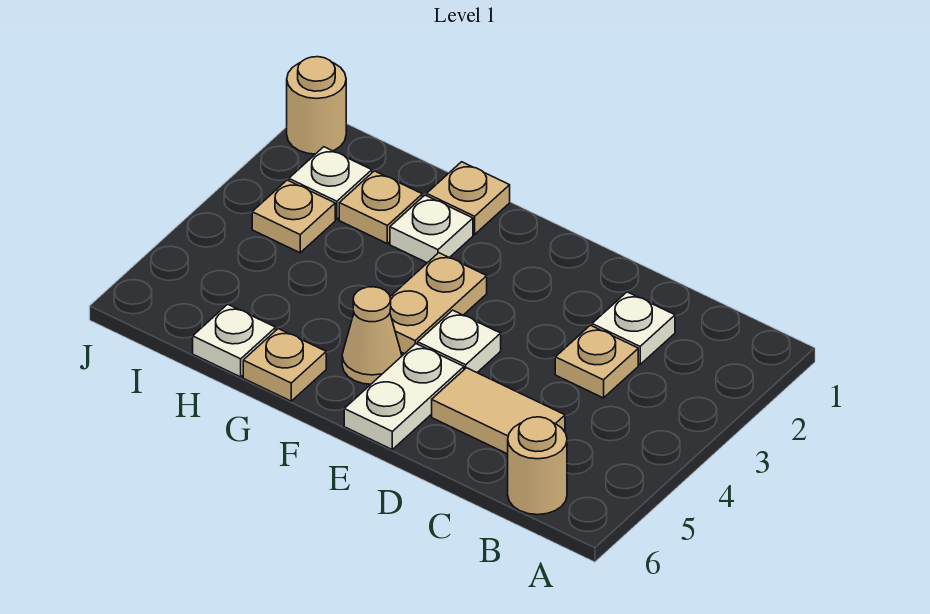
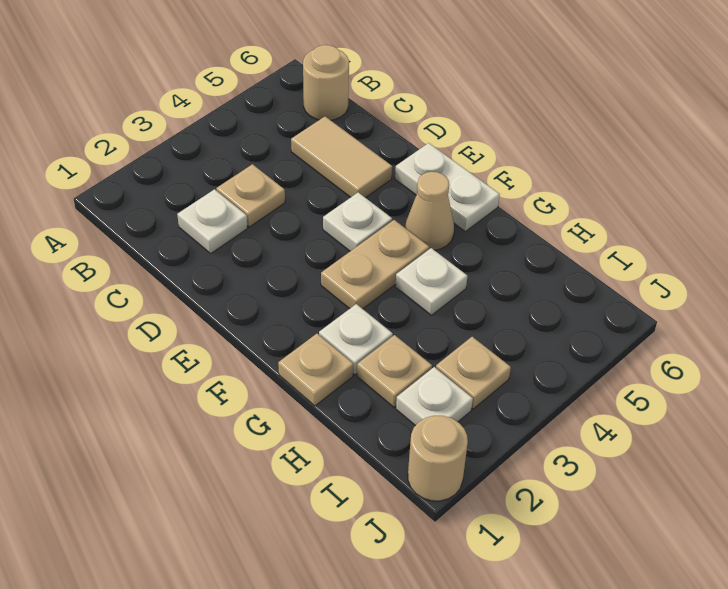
white plate E5:E6 level 1 -> white plate E6:F6 level 1
tan plate G6 level 1 -> none
white plate H6 level 1 -> white plate G4 level 1

